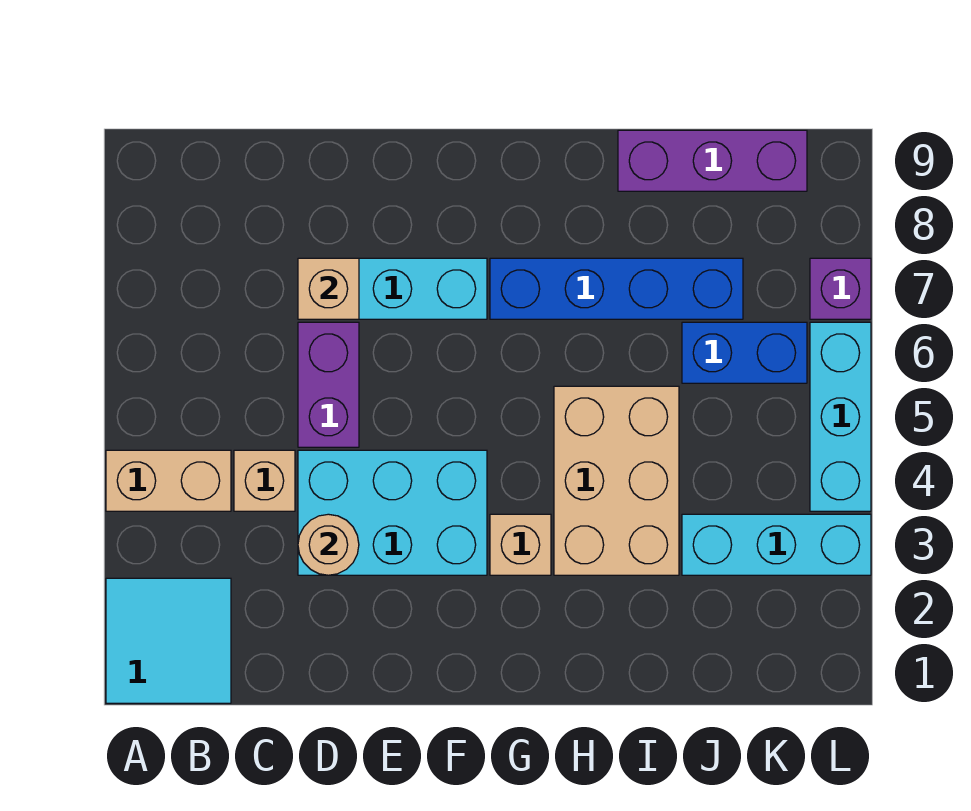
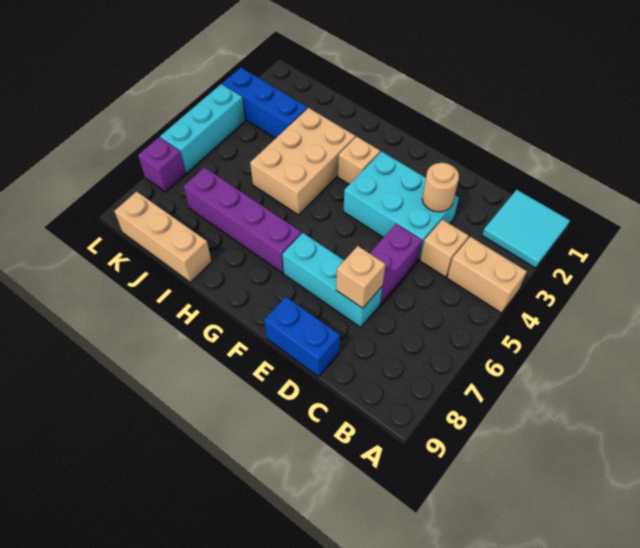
blue brick G7:J7 level 1 -> purple brick G7:J7 level 1
purple brick I9:K9 level 1 -> tan brick I9:K9 level 1
cyan brick J3:L3 level 1 -> blue brick J3:L3 level 1
blue brick J6:K6 level 1 -> blue brick D9:E9 level 1

